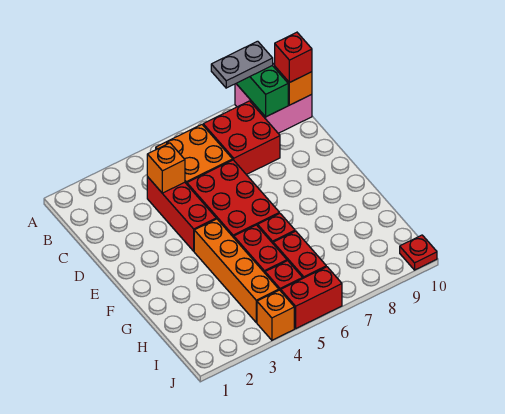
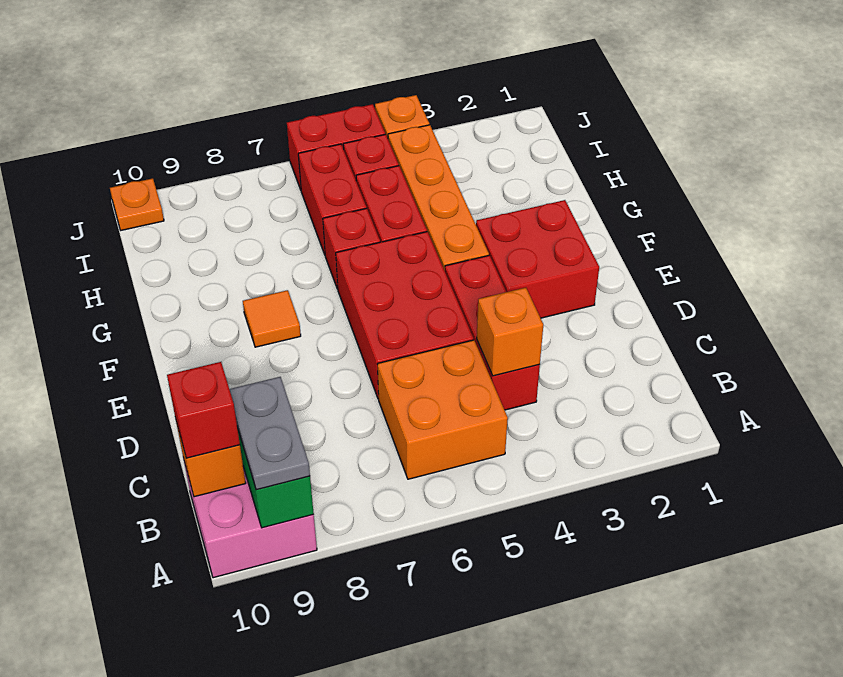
grey plate A8:A9 level 3 -> grey plate A9:B9 level 3
red brick B7:C8 level 1 -> red brick E2:F3 level 1
none -> orange tile F8 level 1
red plate J10 level 1 -> orange plate J10 level 1

